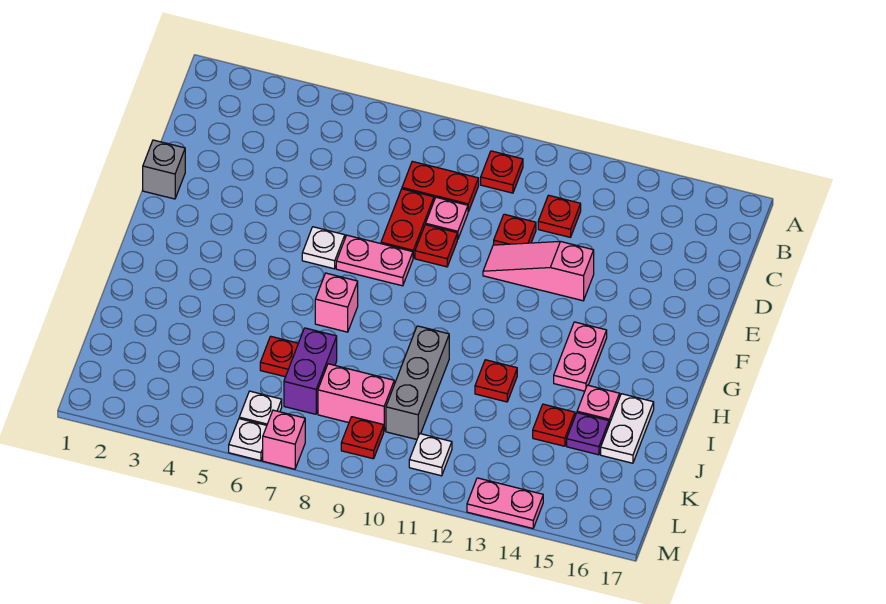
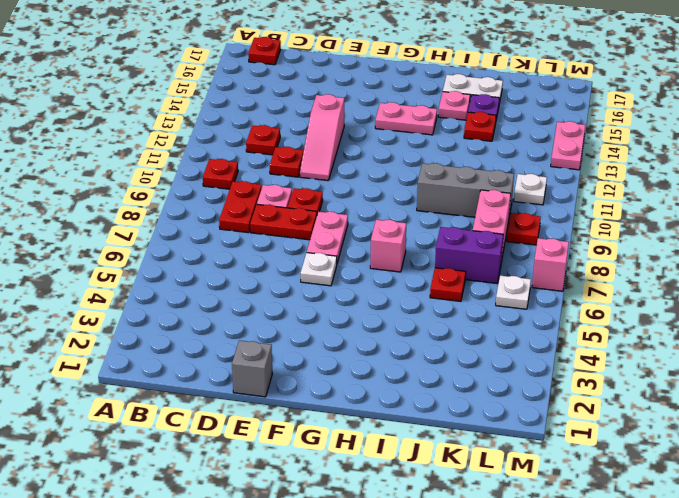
red plate I12 level 1 -> red plate B17 level 1
white plate M6 level 1 -> none

